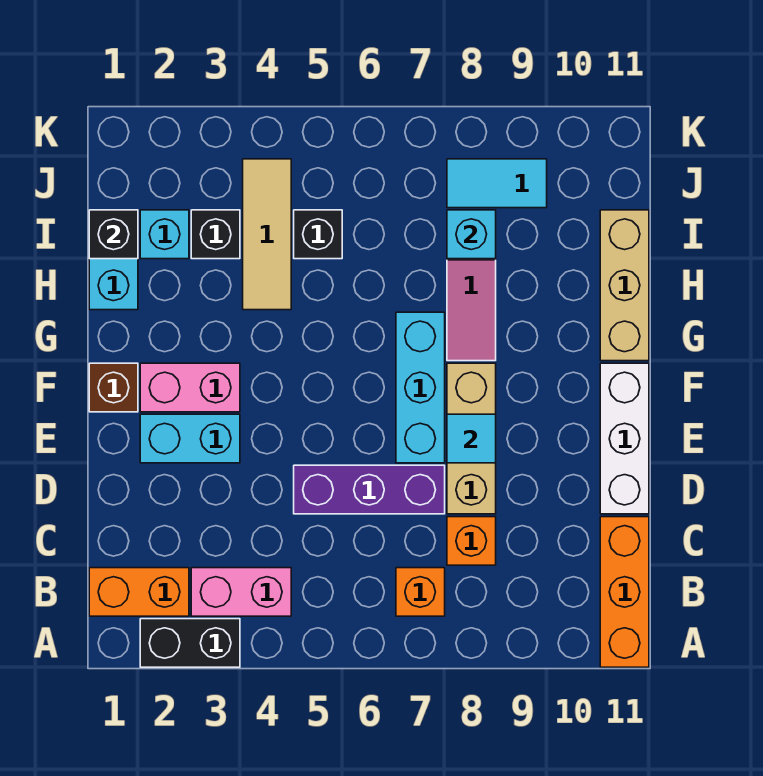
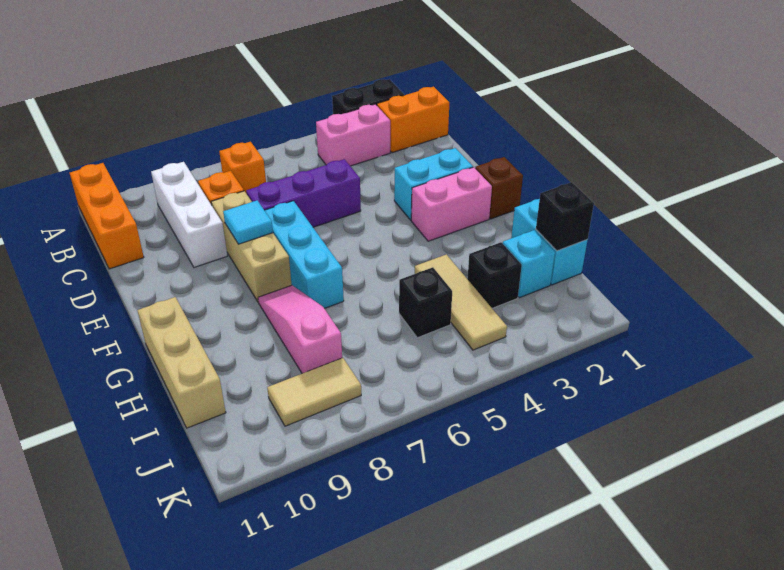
white brick D11:F11 level 1 -> white brick B9:D9 level 1
cyan brick I8 level 2 -> none
cyan tile J8:J9 level 1 -> tan tile J8:J9 level 1

